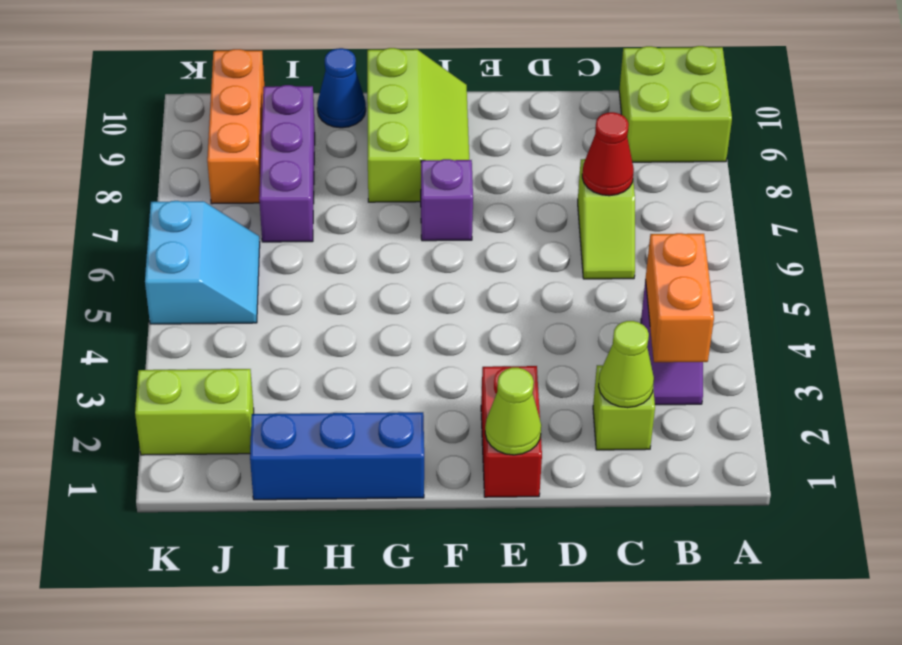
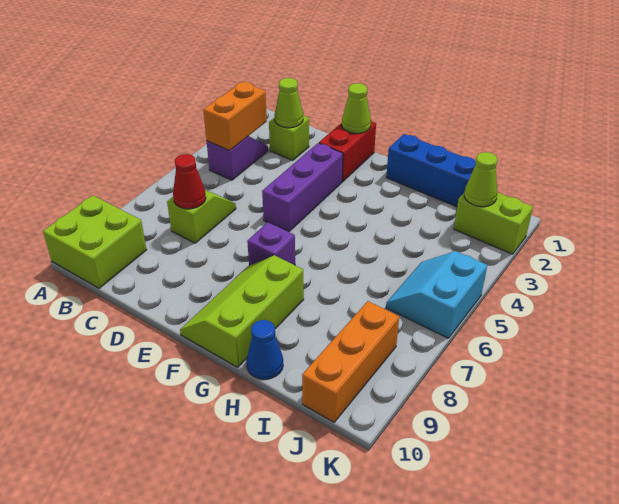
purple brick I7:I9 level 1 -> purple brick E3:E5 level 1
none -> lime cone J2 level 2

